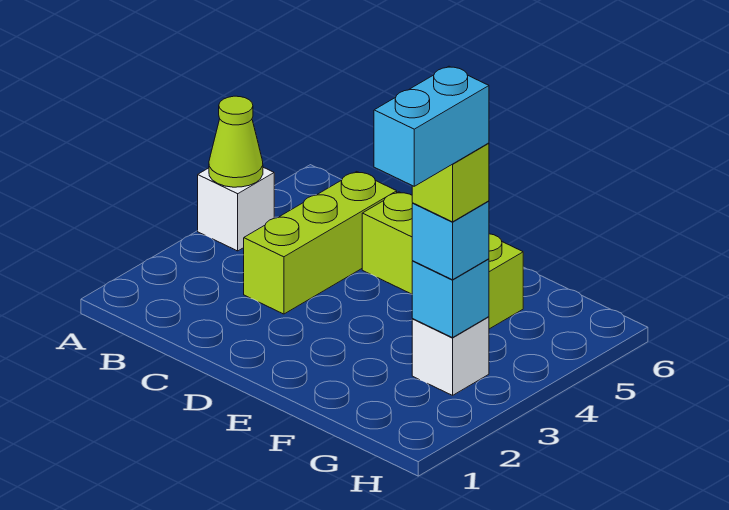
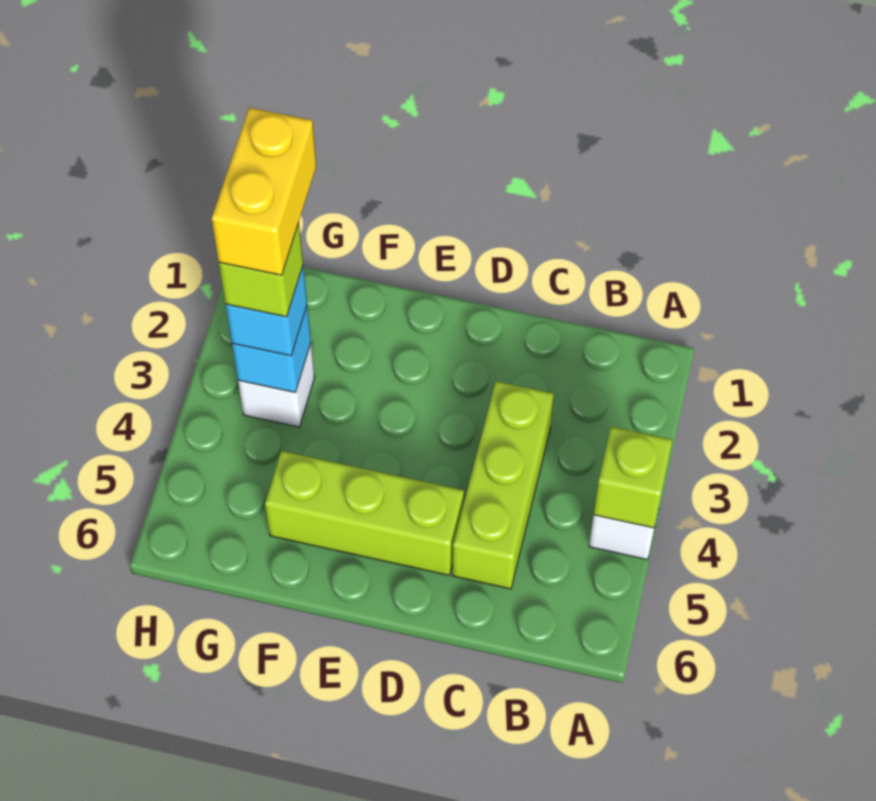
lime cone A4 level 2 -> lime brick A4 level 2
cyan brick G2:G3 level 5 -> yellow brick G2:G3 level 5

